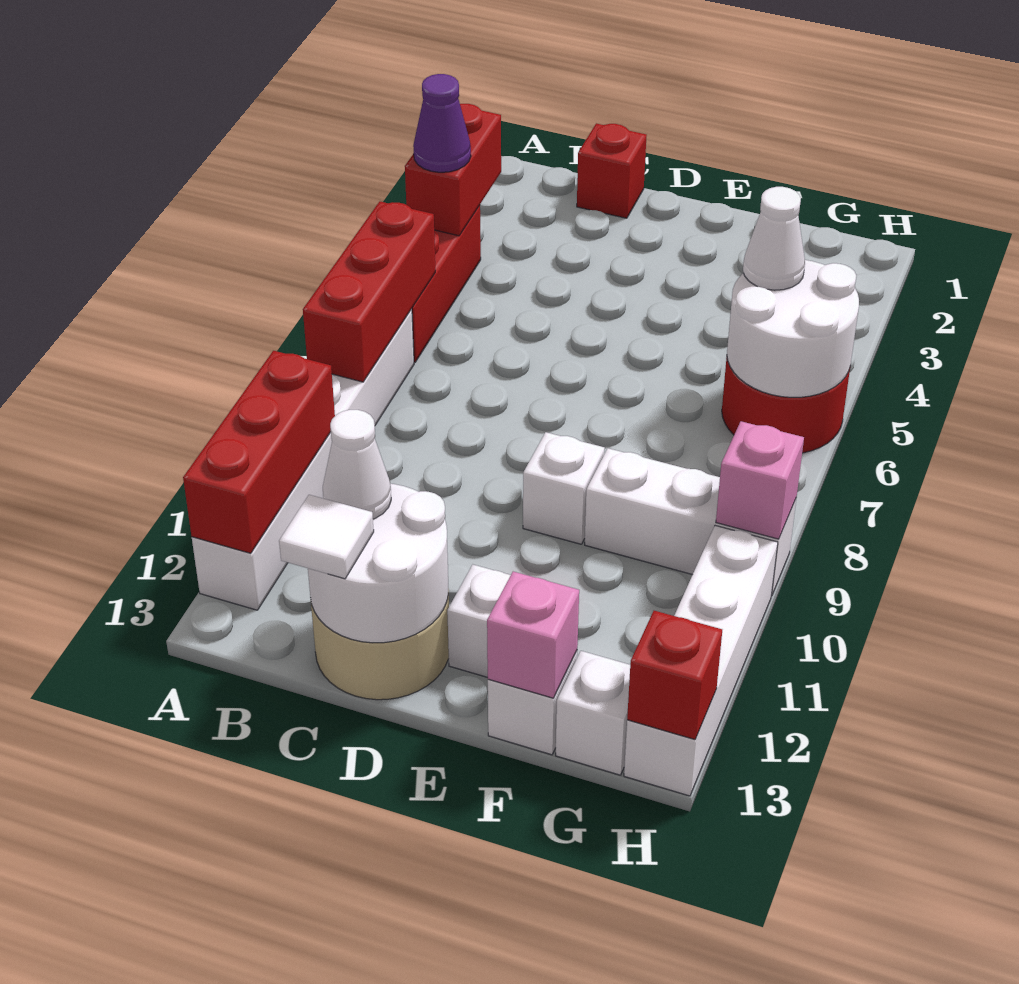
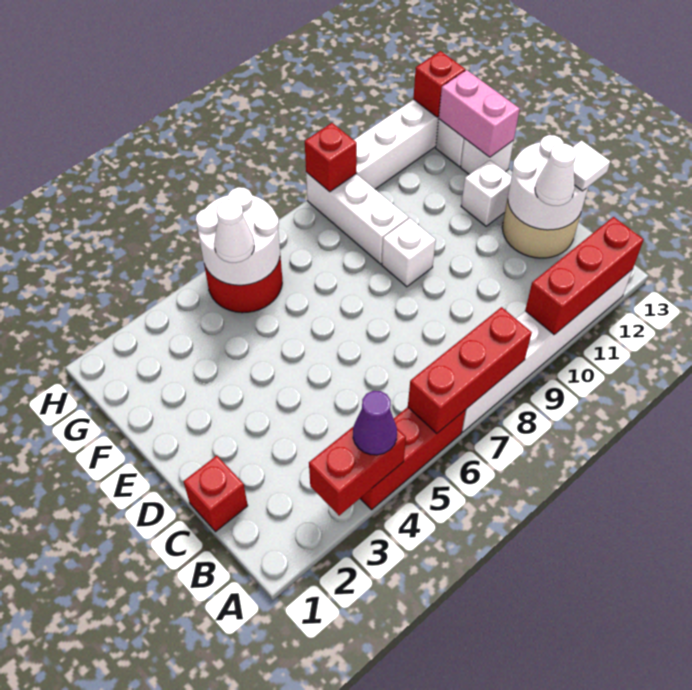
pink brick F13 level 2 -> pink brick F13:G13 level 2
pink brick H9 level 2 -> red brick H9 level 2

